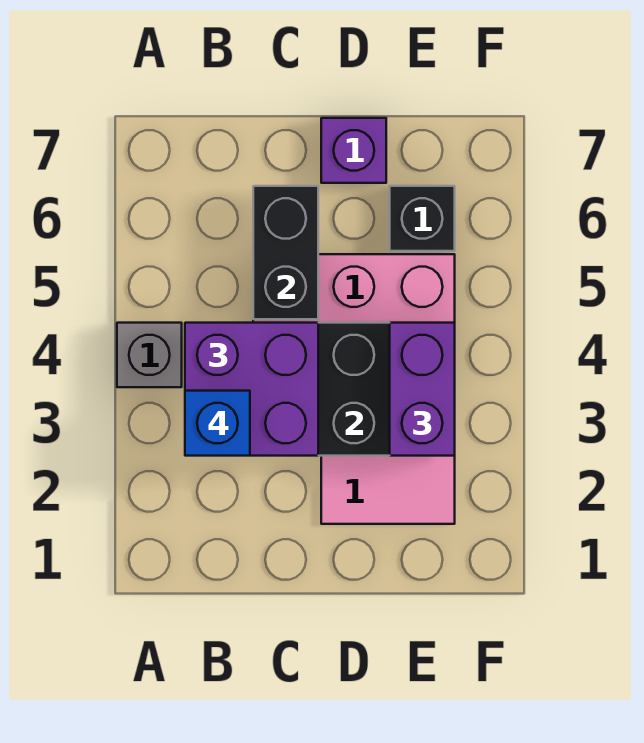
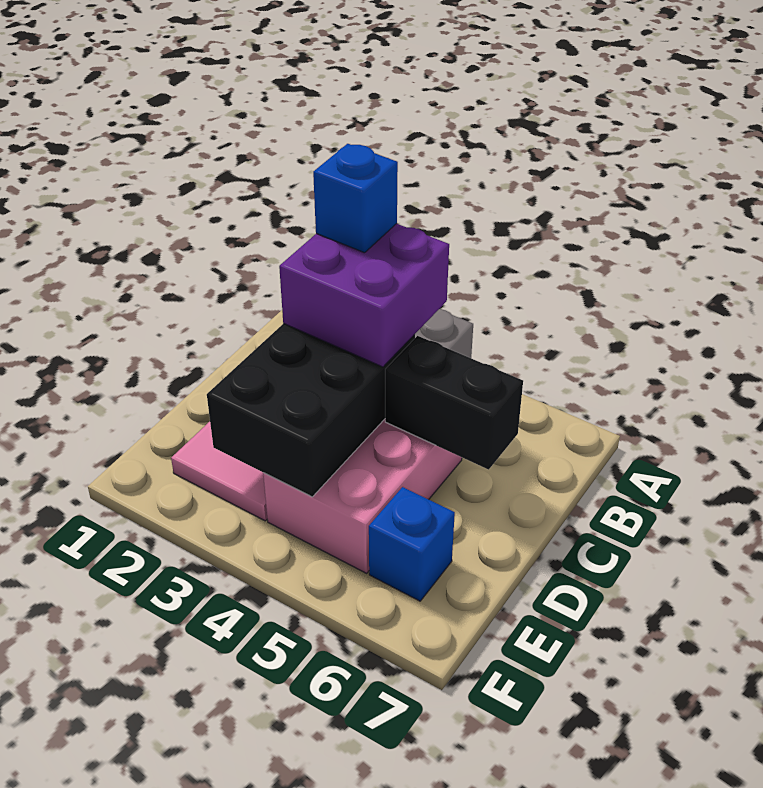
purple brick D7 level 1 -> none
purple brick E3:E4 level 3 -> none
black brick E6 level 1 -> blue brick E6 level 1

